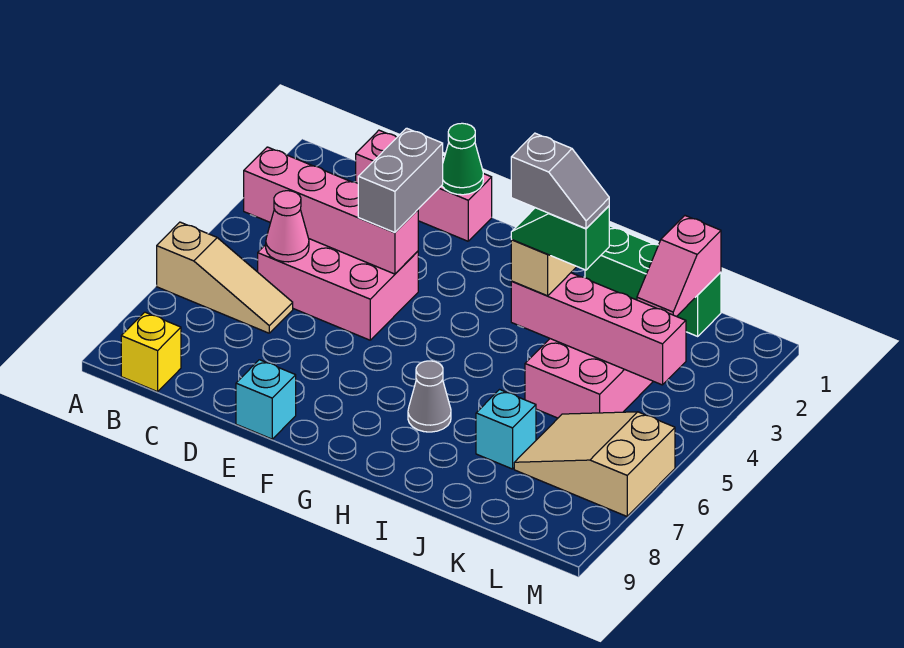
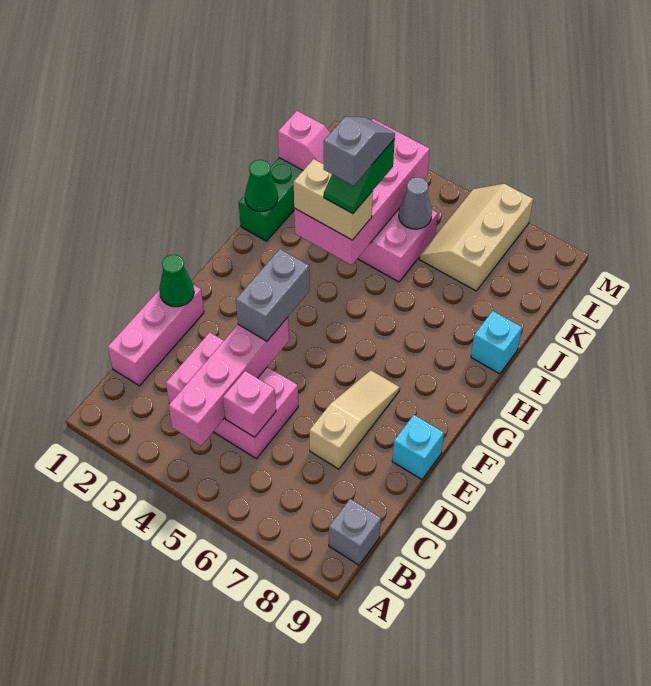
tan slope A6:C6 level 1 top A -> tan slope D7:F7 level 1 top D
yellow brick B9 level 1 -> grey brick B9 level 1
pink brick C4:E5 level 1 -> pink brick C3:D5 level 1
pink cone C5 level 2 -> pink brick C5 level 2
grey brick E3:E4 level 3 -> grey brick E4:F4 level 3
grey cone H7 level 1 -> grey cone K5 level 2
none -> green cone I1 level 2
pink brick I4:L4 level 2 -> pink brick I3:L4 level 2
cyan brick J7 level 1 -> cyan brick I9 level 1
tan slope K6:M7 level 1 top M -> tan slope K6:M7 level 1 top 7

